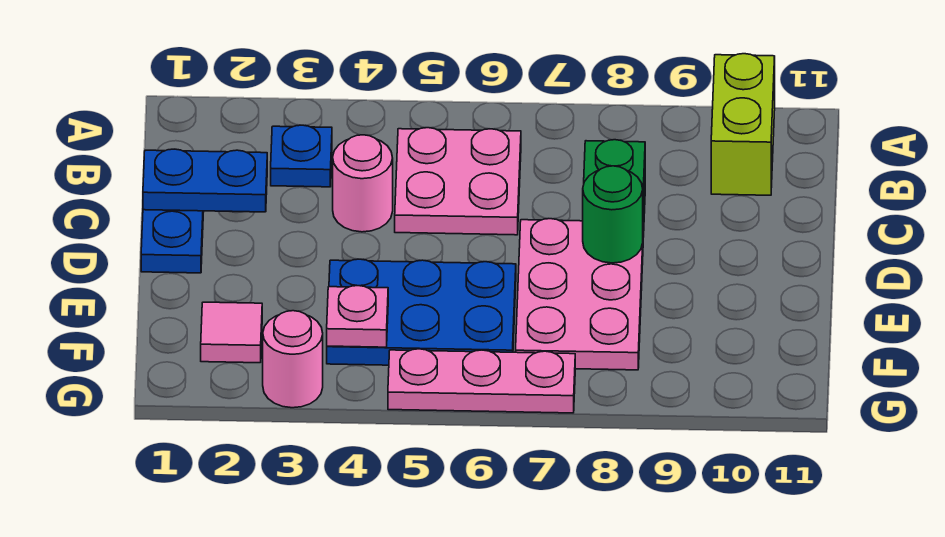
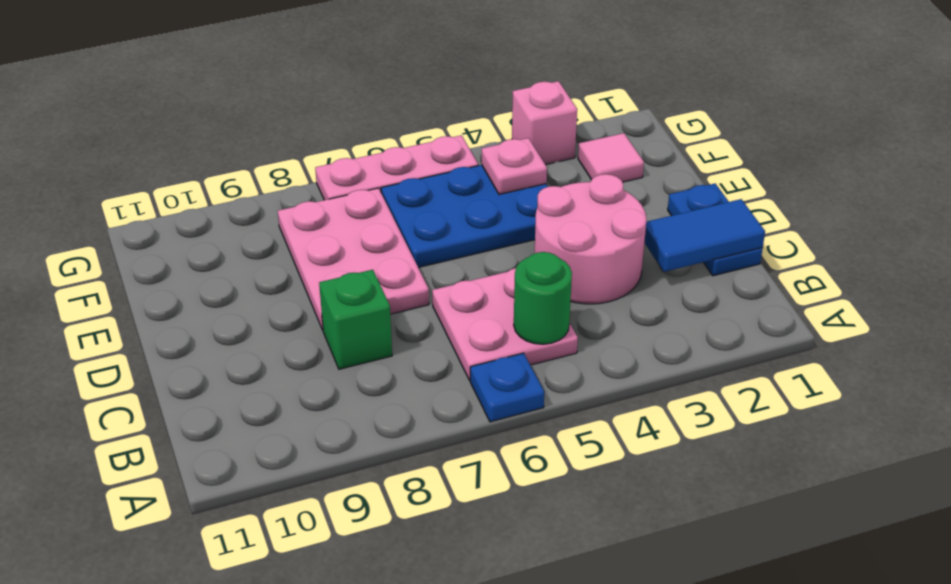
lime brick A10:B10 level 1 -> none
blue plate B3 level 1 -> blue plate A6 level 1
blue plate C1:C2 level 2 -> blue tile C1:C2 level 2
pink round brick C4 level 1 -> pink round brick C3:D4 level 1
green round brick D8 level 2 -> green round brick B5 level 2
pink round brick G3 level 1 -> pink brick G3 level 1

